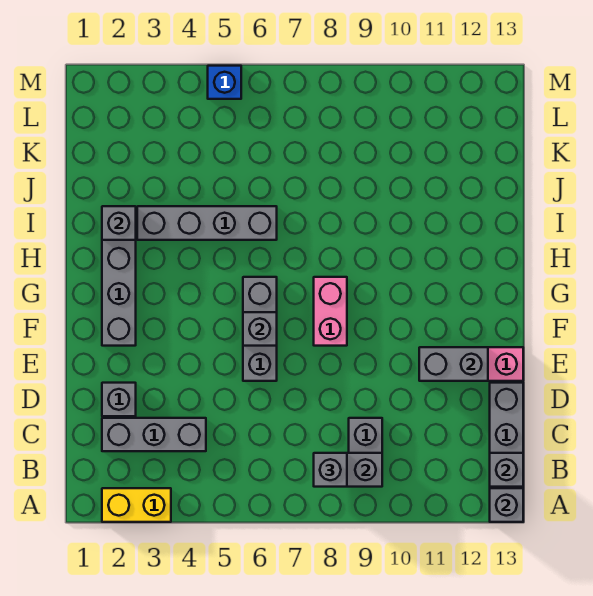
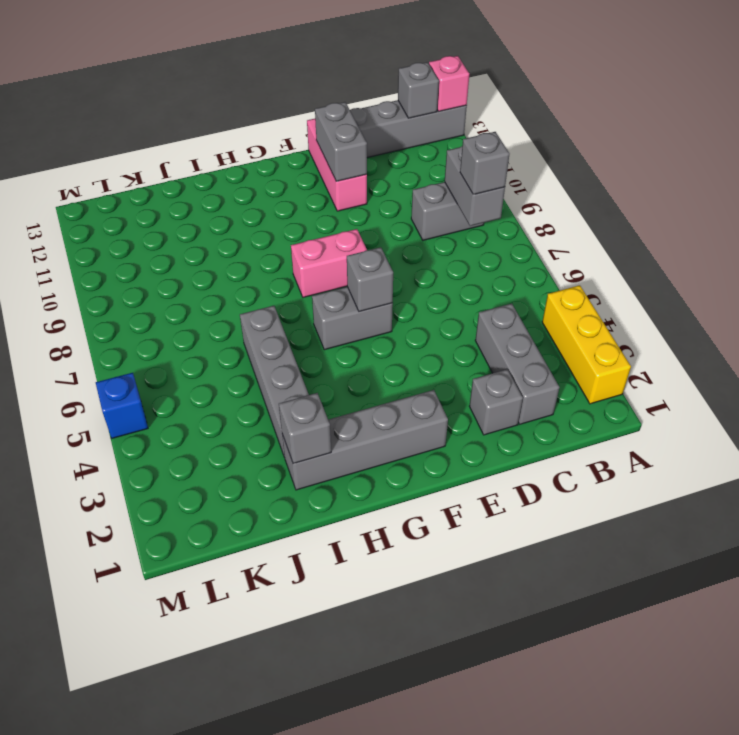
yellow brick A2:A3 level 1 -> yellow brick A2:A4 level 1
grey brick A13 level 2 -> pink brick A13 level 2
grey brick E6:G6 level 1 -> grey brick F6:G6 level 1

